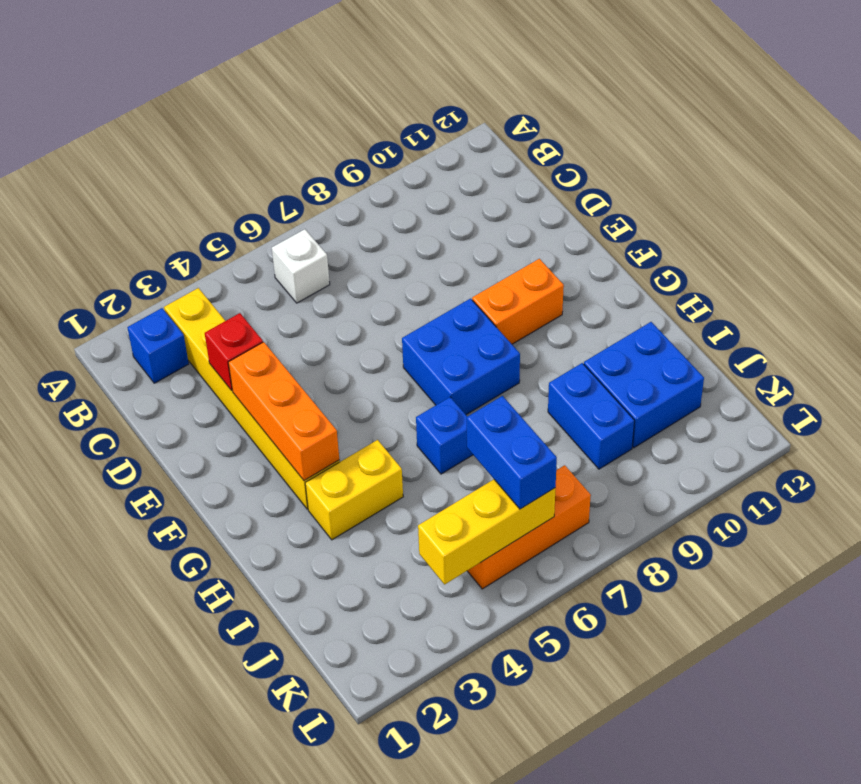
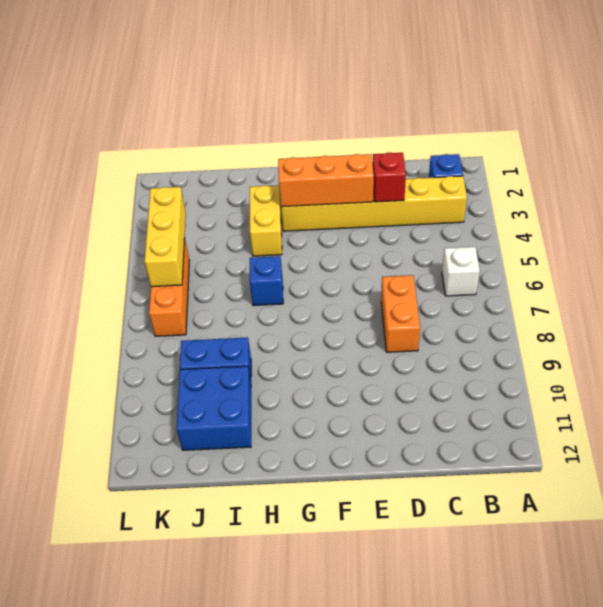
blue brick F7:G8 level 1 -> none
orange brick F9:F10 level 1 -> orange brick D7:D8 level 1
blue brick J6:K6 level 3 -> none

